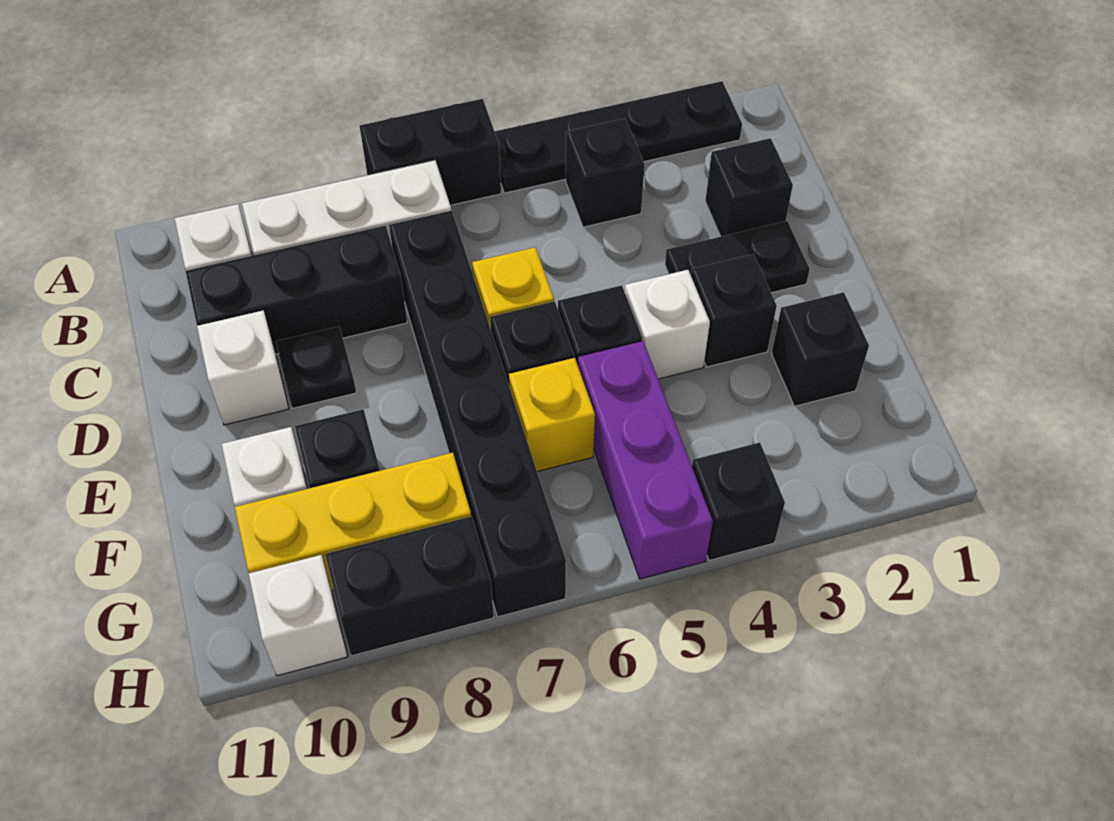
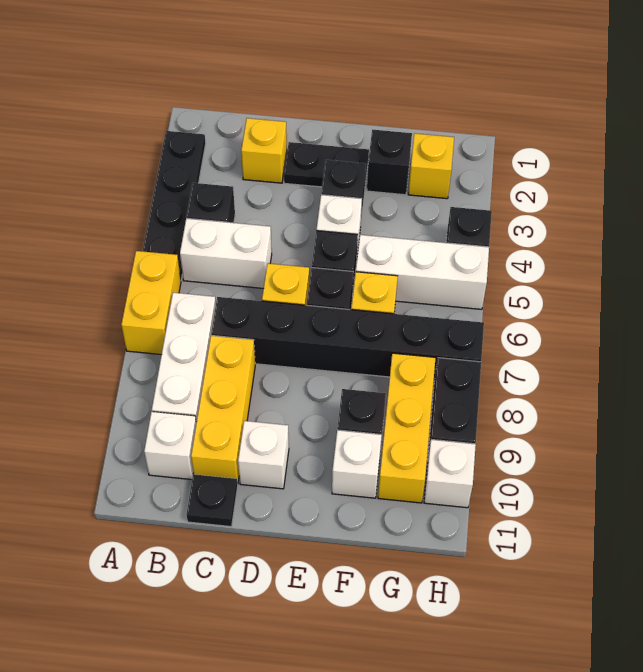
black brick A6:A7 level 1 -> yellow brick A6:A7 level 1
none -> white brick B5:C5 level 1
black brick C2 level 1 -> yellow brick C2 level 1
black brick C8:C10 level 1 -> yellow brick C8:C10 level 1
black plate D2:D3 level 1 -> black plate D2:E2 level 1
black plate D9 level 1 -> black plate C11 level 1
purple brick F5:H5 level 1 -> white brick F5:H5 level 1
none -> yellow brick G2 level 1

